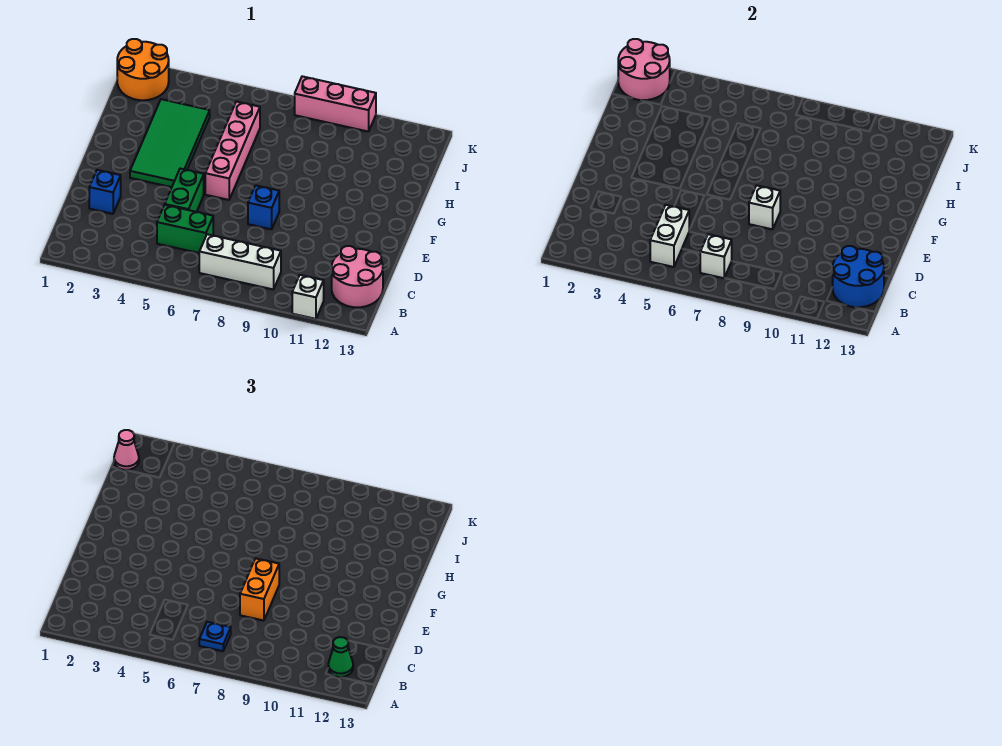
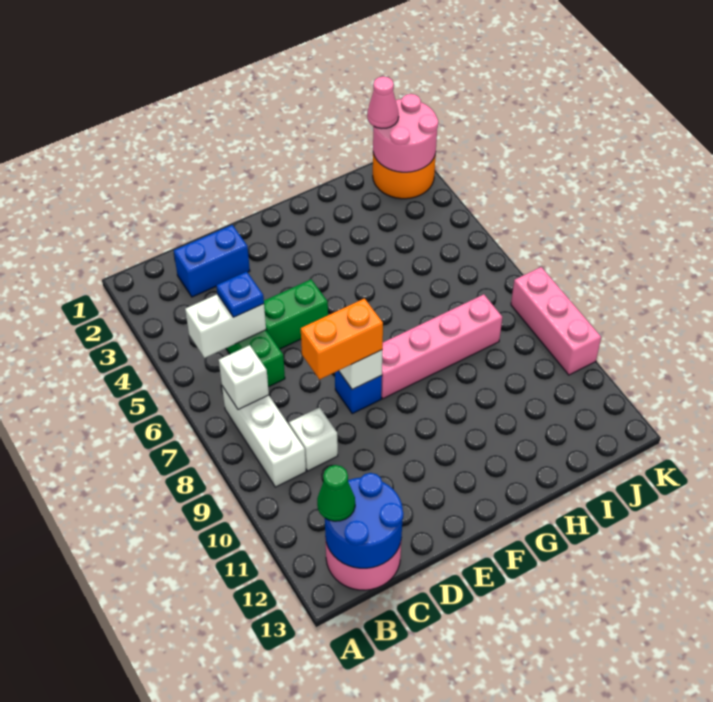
white brick A11 level 1 -> white brick C9 level 1
blue plate B7 level 3 -> blue plate C5 level 3
blue brick D2 level 1 -> blue brick C2:D2 level 1
green tile F3:I4 level 1 -> none
pink brick F6:I6 level 1 -> pink brick F8:I8 level 1

